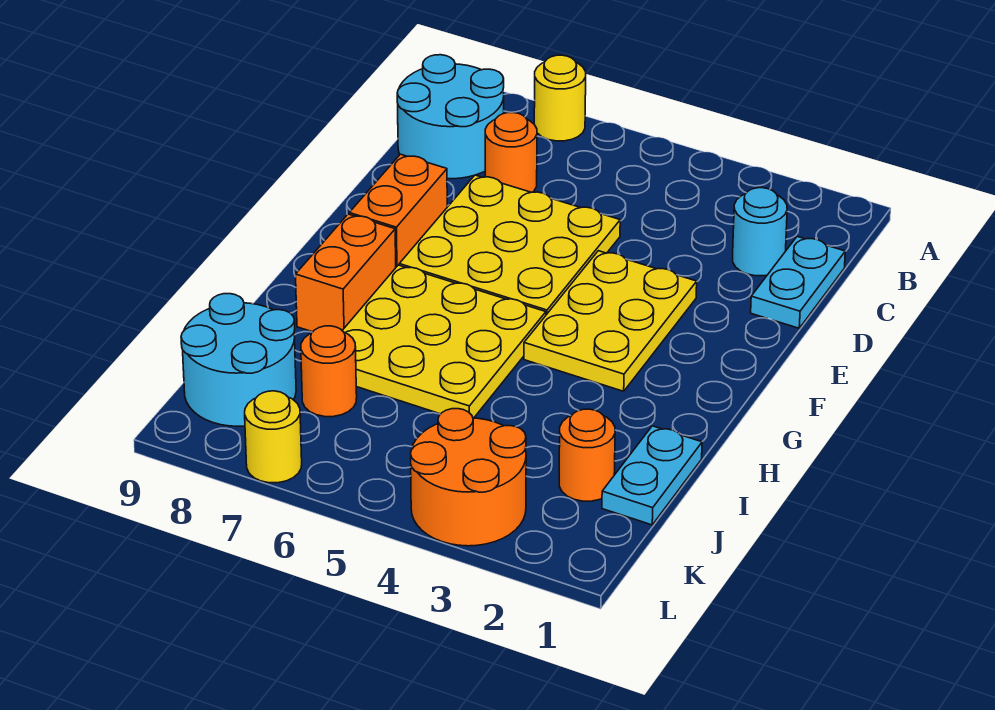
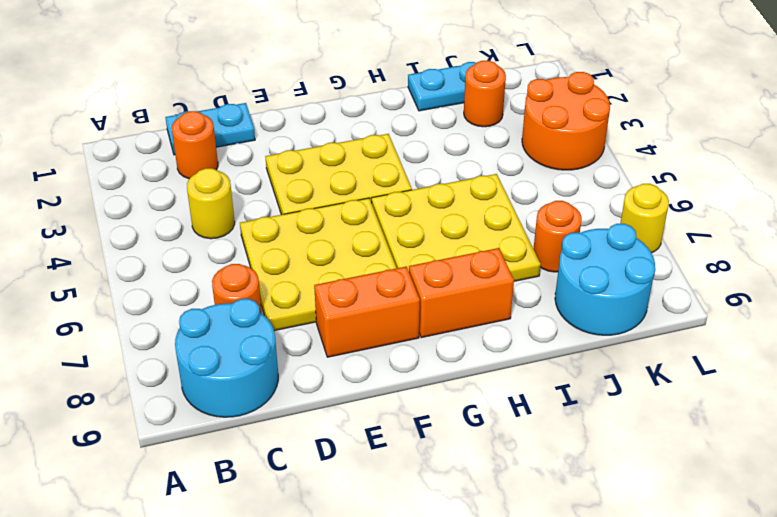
yellow round brick A7 level 1 -> yellow round brick C4 level 1
cyan round brick C2 level 1 -> orange round brick C2 level 1

